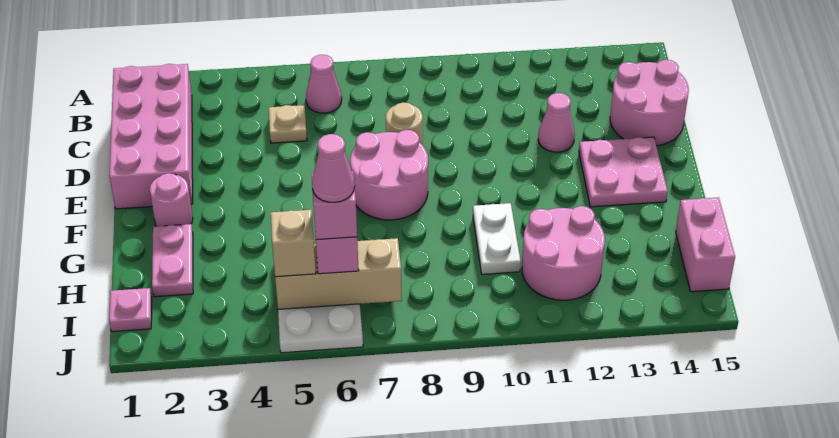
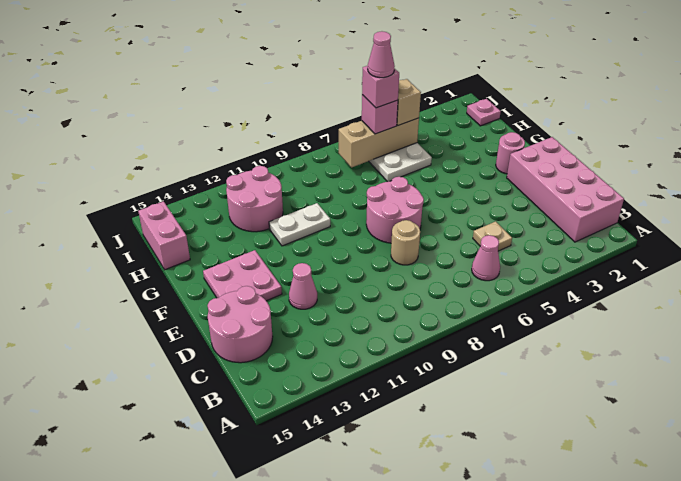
pink plate G2:H2 level 1 -> none
white plate G10:H10 level 1 -> white plate G10:G11 level 1

